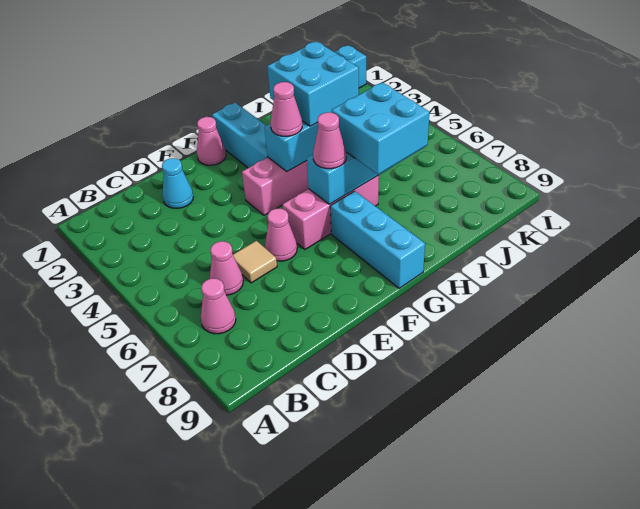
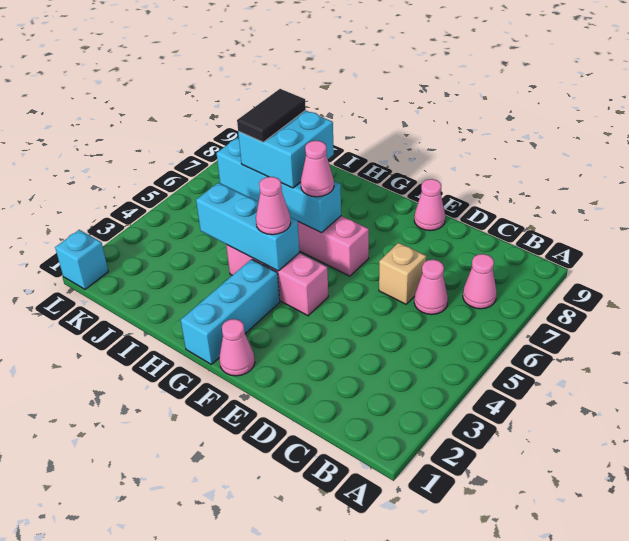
cyan cone D2 level 1 -> none
tan tile D6 level 1 -> tan brick D6 level 1
pink cone E6 level 1 -> pink cone E9 level 1
cyan brick G7:G9 level 1 -> none
cyan brick H3:I4 level 3 -> none
none -> black tile I6:I7 level 4

